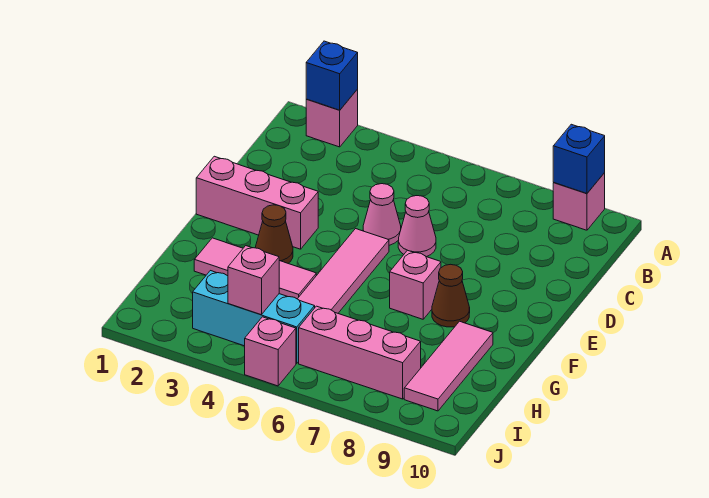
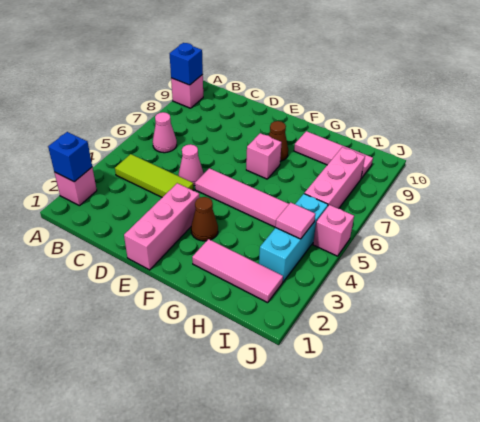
none -> lime tile B4:D4 level 1
pink cone D6 level 1 -> pink cone B6 level 1
pink tile G2:G4 level 1 -> pink tile G2:I2 level 1
pink brick I4 level 2 -> pink tile I4 level 2

